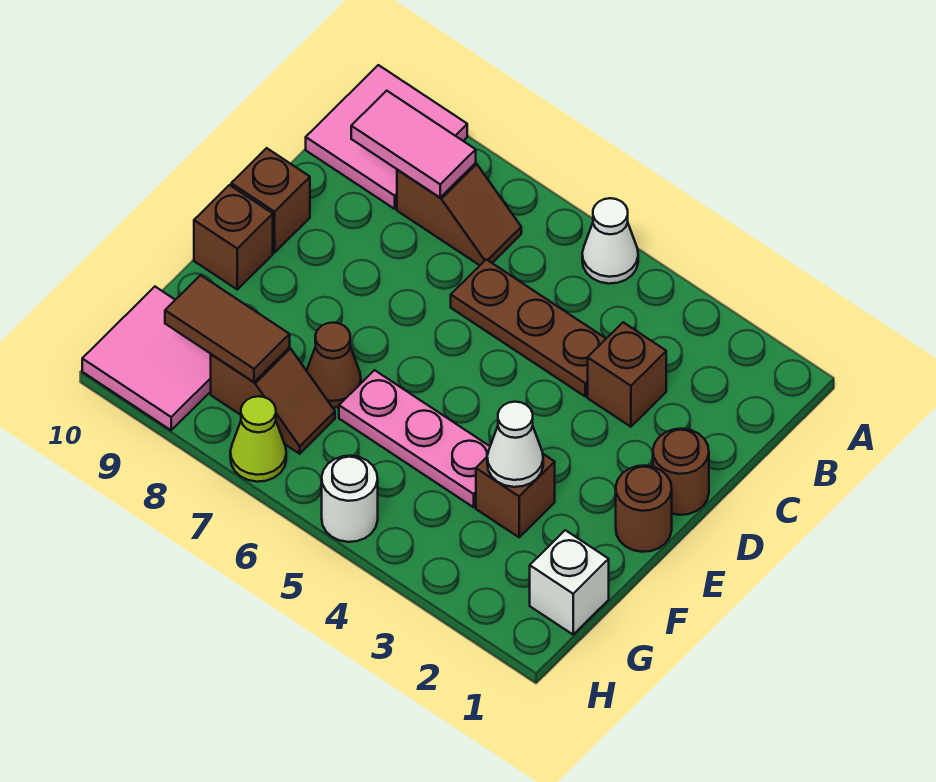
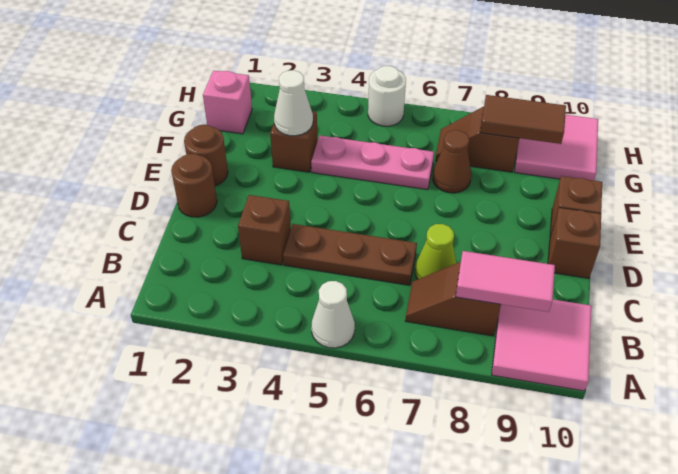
white brick G1 level 1 -> pink brick G1 level 1
lime cone H7 level 1 -> lime cone C7 level 1

